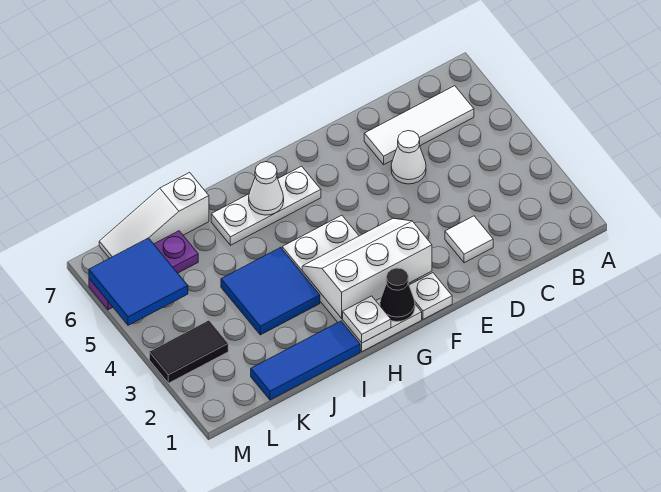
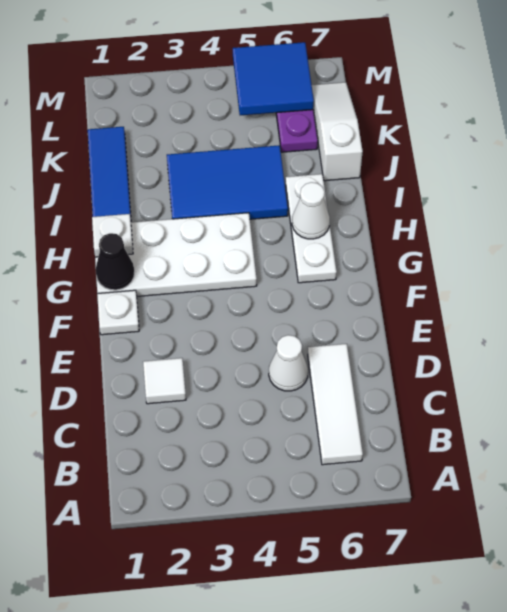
white slope F2:H3 level 2 top 2 -> none
blue tile I3:J4 level 1 -> blue tile I3:J5 level 1
black tile L3:M3 level 1 -> none

